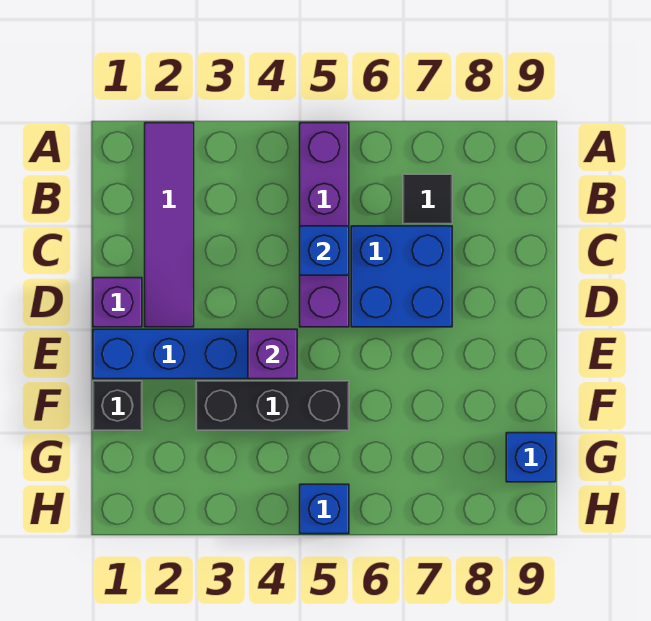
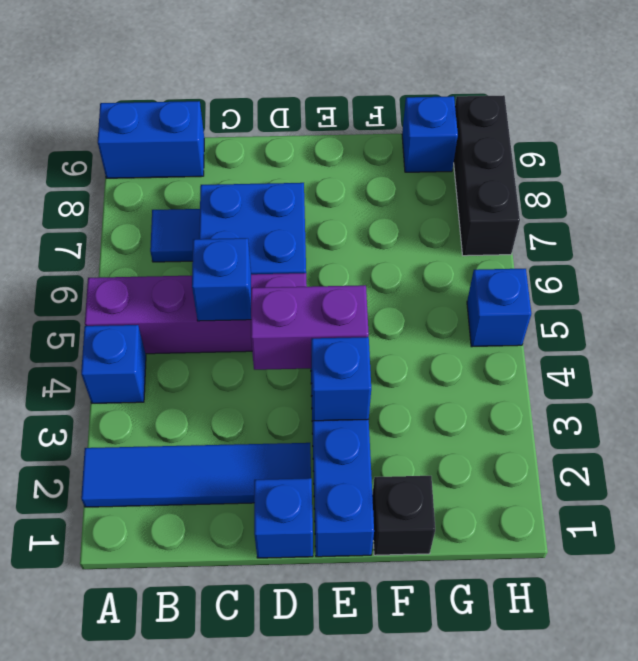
purple tile A2:D2 level 1 -> blue tile A2:D2 level 1
none -> blue brick A4 level 1
none -> blue brick A9:B9 level 1
black tile B7 level 1 -> blue tile B7 level 1
purple brick D1 level 1 -> blue brick D1 level 1
none -> blue brick E3 level 2
purple brick E4 level 2 -> purple brick D4:E4 level 2
black brick F3:F5 level 1 -> black brick H7:H9 level 1

